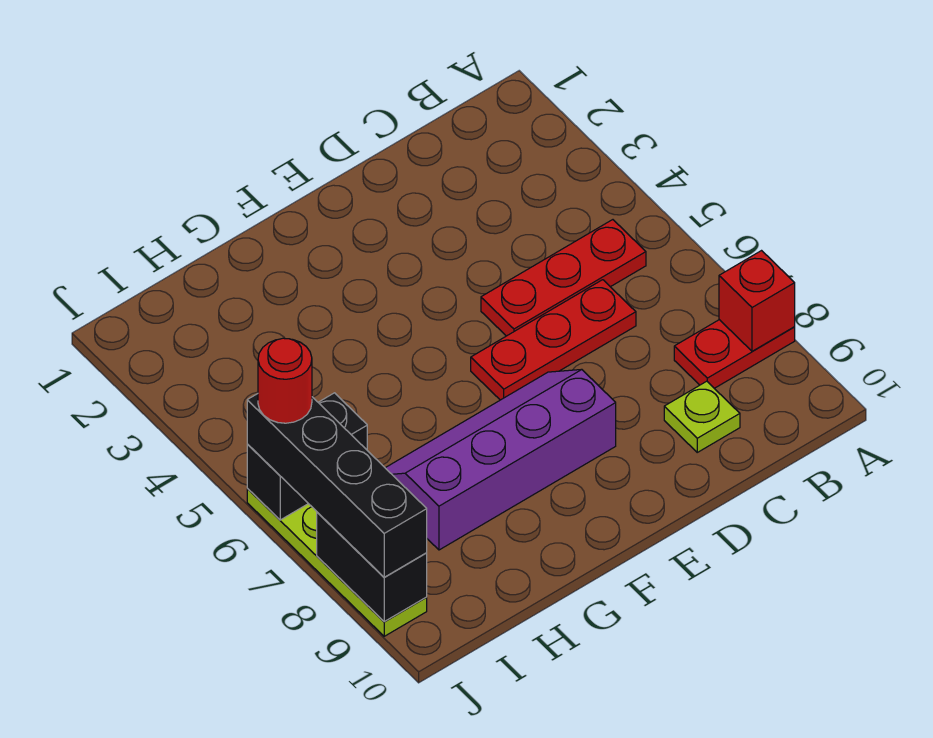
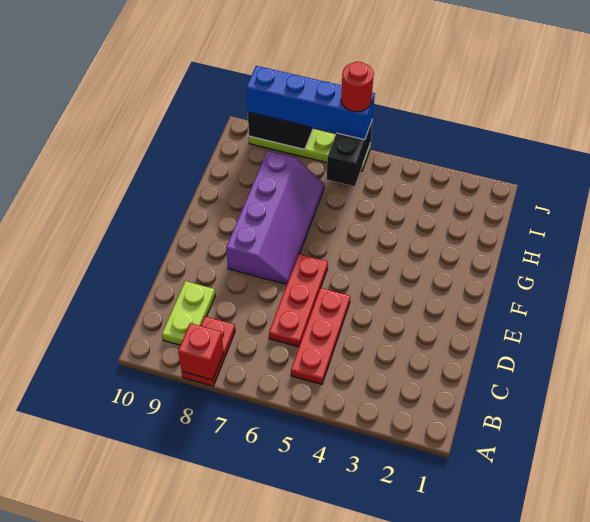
lime plate C9 level 1 -> lime plate B9:C9 level 1
black brick J6:J9 level 3 -> blue brick J6:J9 level 3

